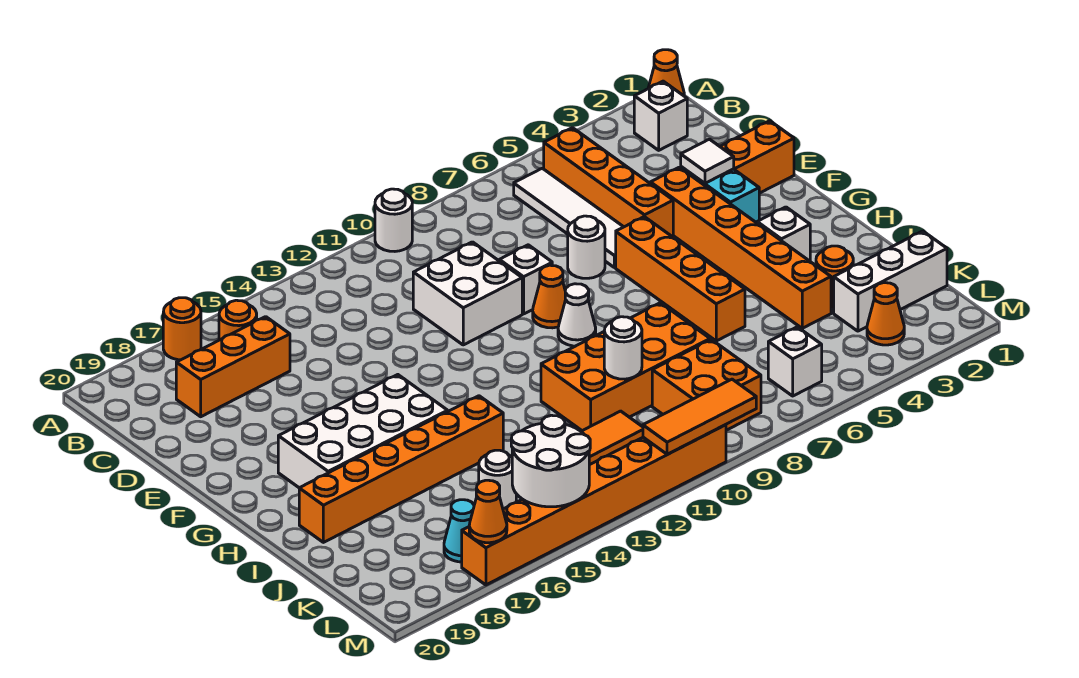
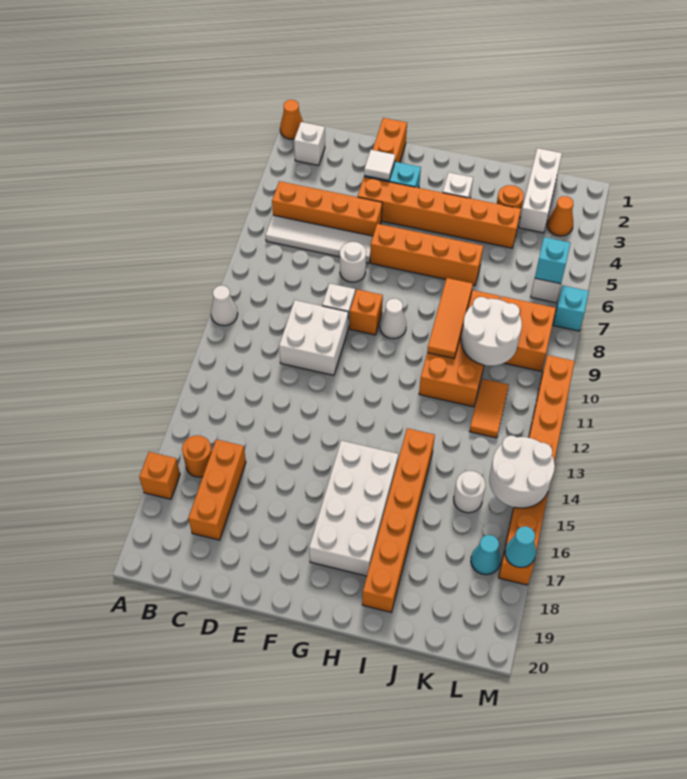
white round brick A10 level 1 -> white cone A10 level 1
orange round brick A17 level 1 -> orange brick A17 level 1
orange cone F9 level 1 -> orange brick F9 level 1
white round brick J10 level 2 -> white round brick J9:K10 level 2
none -> cyan brick L6 level 2
none -> cyan brick M7 level 1
orange tile M9:M11 level 2 -> orange tile I8:I10 level 2
orange cone M17 level 2 -> cyan cone M17 level 2

